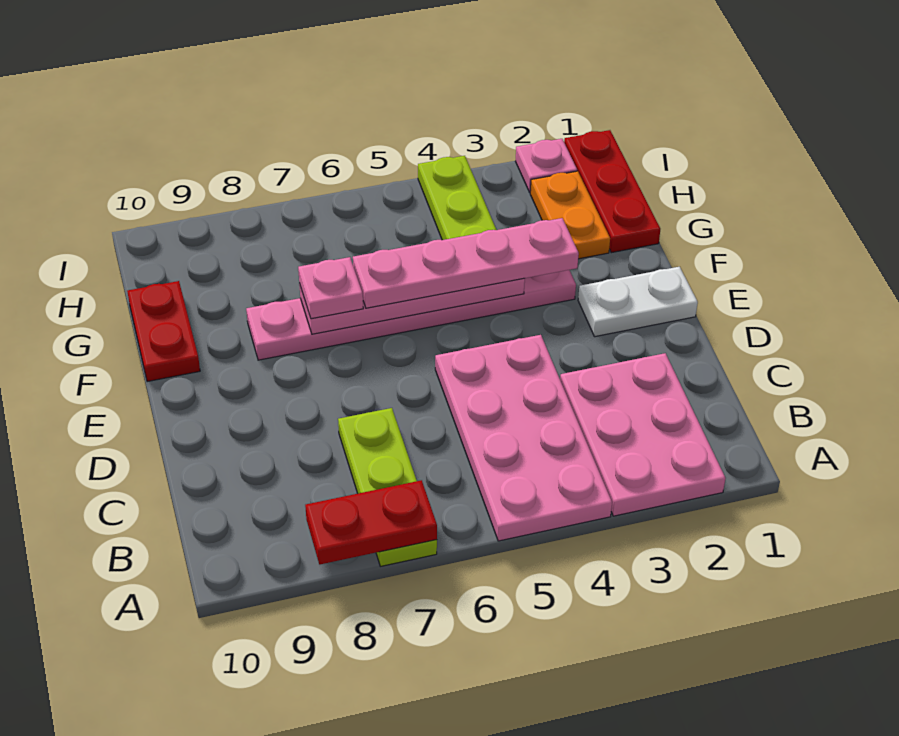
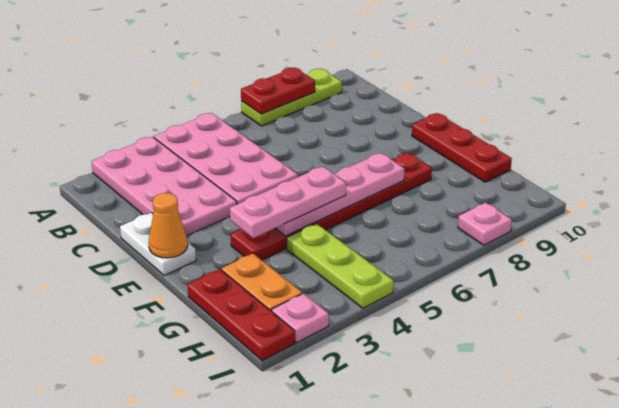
pink plate A2:C3 level 1 -> pink plate A2:D3 level 1
lime plate A7:C7 level 1 -> lime plate A7:A9 level 1
white plate E1:E2 level 1 -> white plate D1:E1 level 1
none -> orange cone E1 level 2
pink plate F3:F8 level 1 -> red plate F3:F8 level 1
pink plate F3:F6 level 3 -> pink plate F3:F5 level 3
pink plate F7 level 3 -> pink plate I8 level 1
red plate F10:G10 level 1 -> red plate E10:G10 level 1

